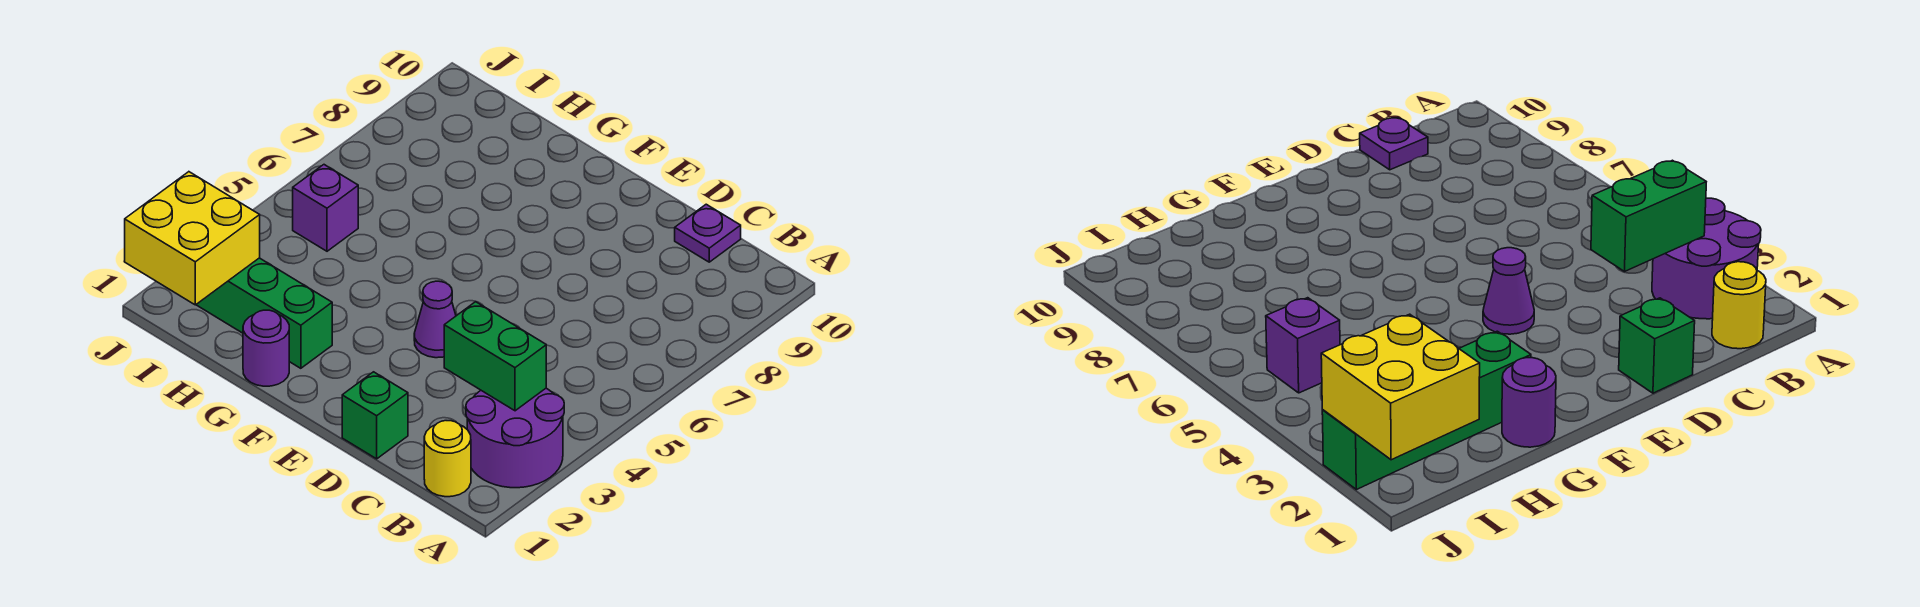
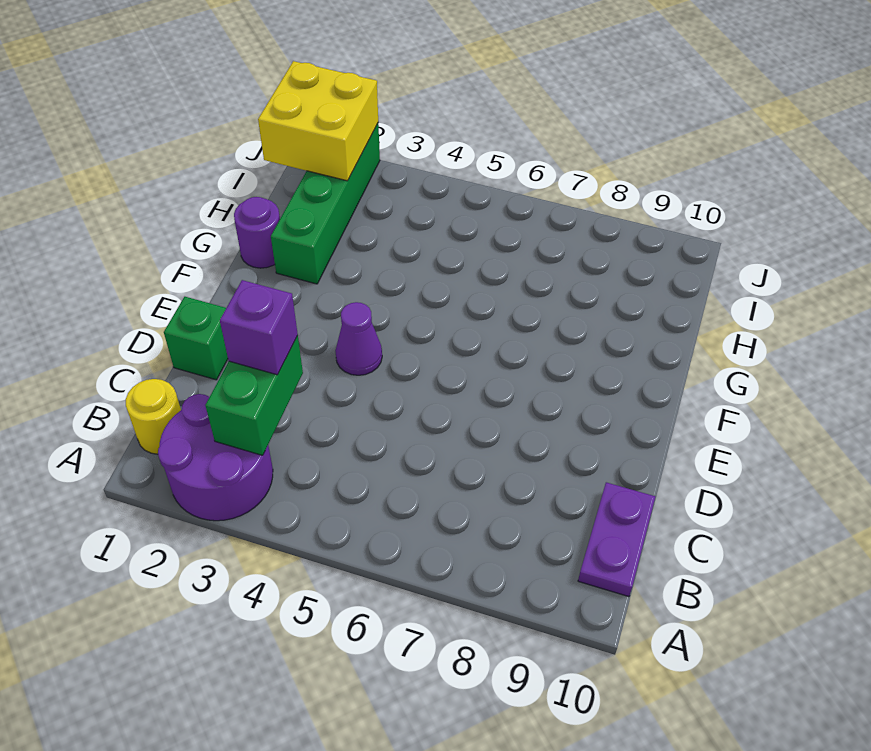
purple plate C10 level 1 -> purple plate B10:C10 level 1
purple brick I5 level 1 -> purple brick C3 level 3

